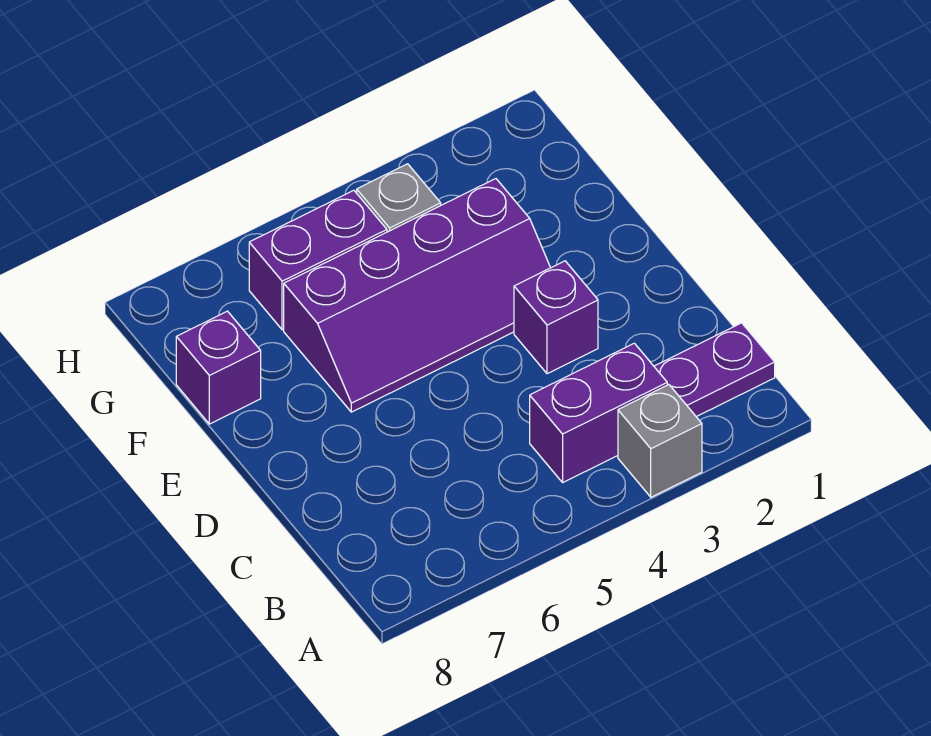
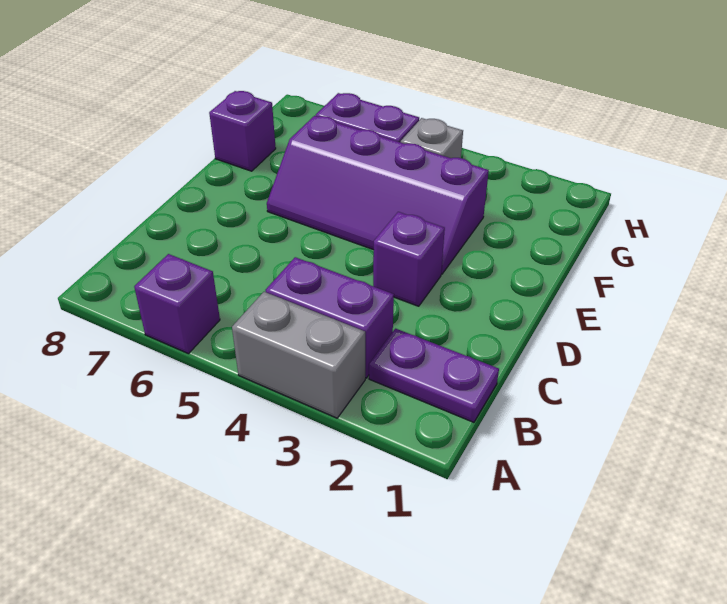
grey brick A3 level 1 -> grey brick A3:A4 level 1
none -> purple brick A6 level 1

